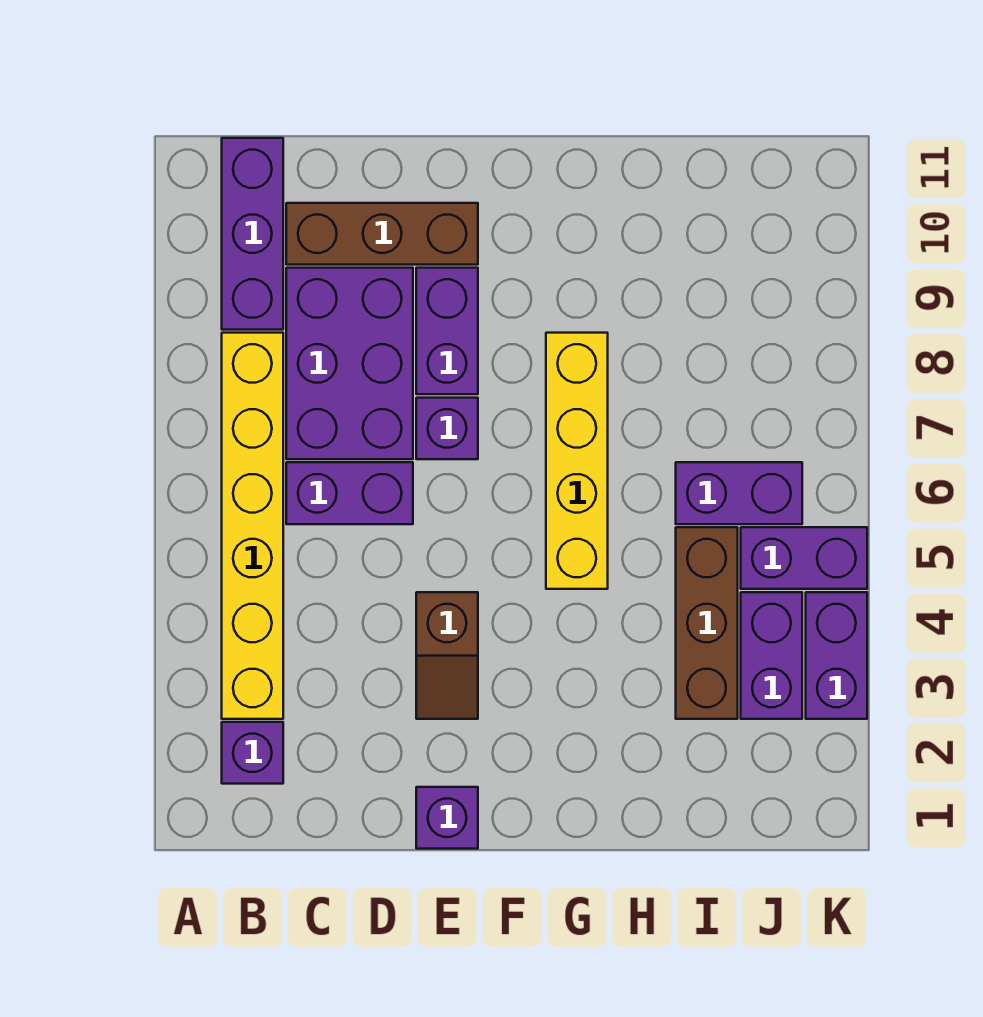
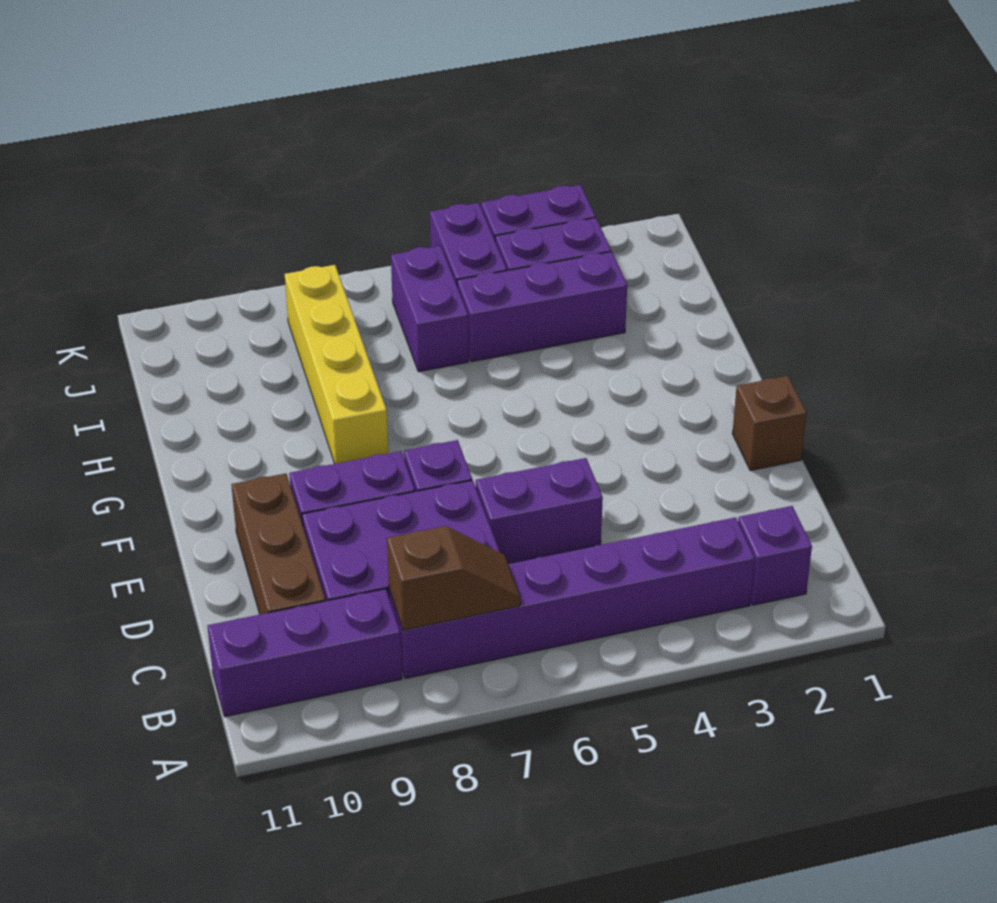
yellow brick B3:B8 level 1 -> purple brick B3:B8 level 1
purple brick C6:D6 level 1 -> purple brick D5:D6 level 1
purple brick E1 level 1 -> brown brick E1 level 1
brown slope E3:E4 level 1 top 4 -> brown slope B7:B8 level 2 top 8
yellow brick G5:G8 level 1 -> yellow brick G8:J8 level 1
brown brick I3:I5 level 1 -> purple brick I3:I5 level 1

